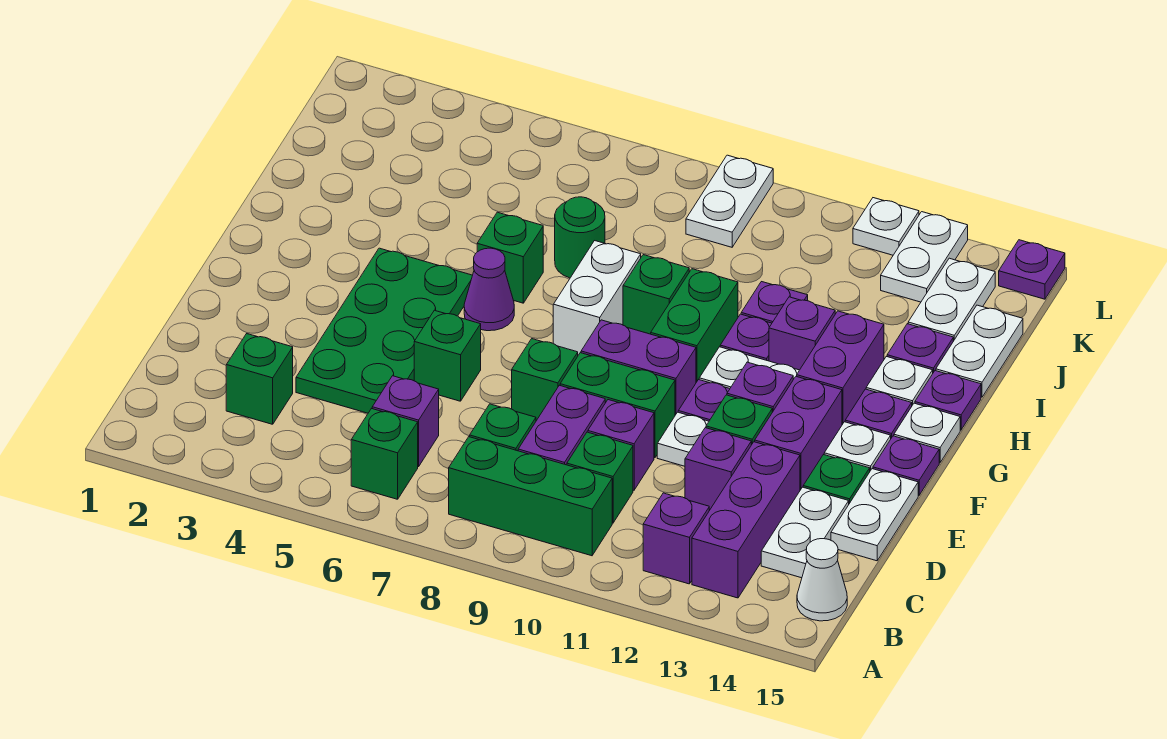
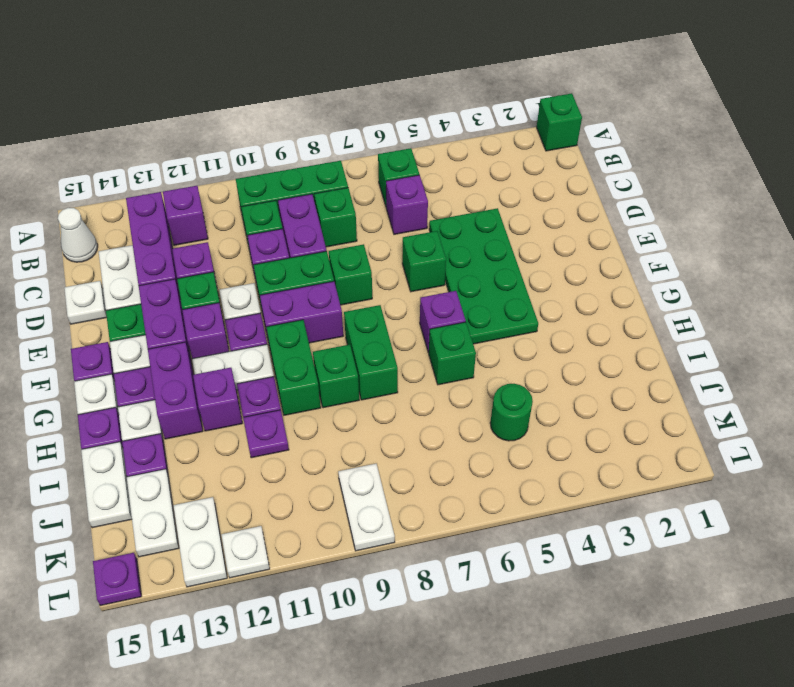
green brick C3 level 1 -> green brick A1 level 1
white plate D15:E15 level 1 -> white plate D15 level 1
purple cone G6 level 1 -> purple brick G6 level 1
white brick G8:H8 level 1 -> green brick G8:H8 level 1
green round brick I7 level 1 -> green round brick J5 level 1

